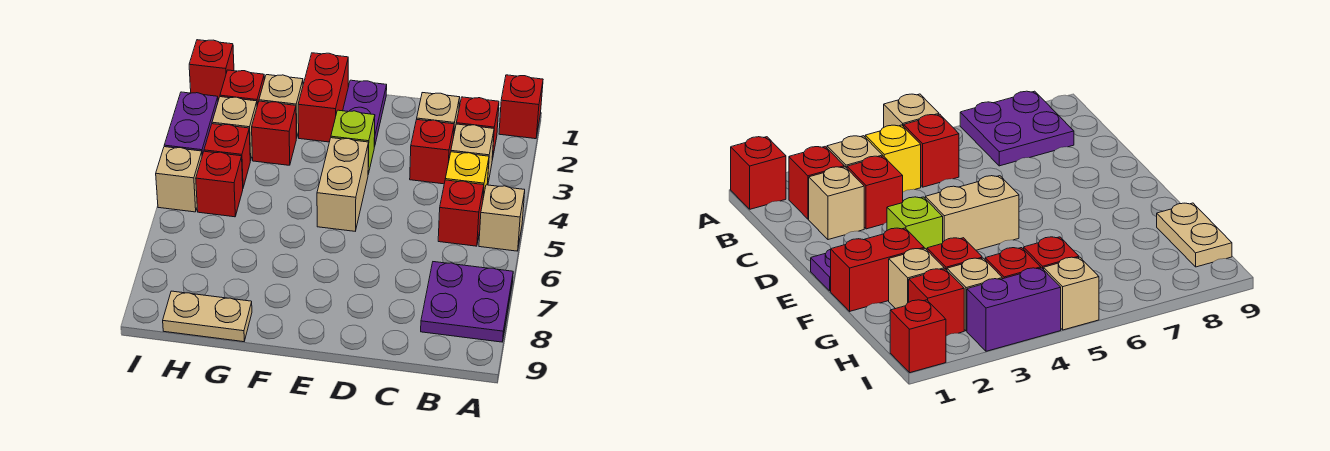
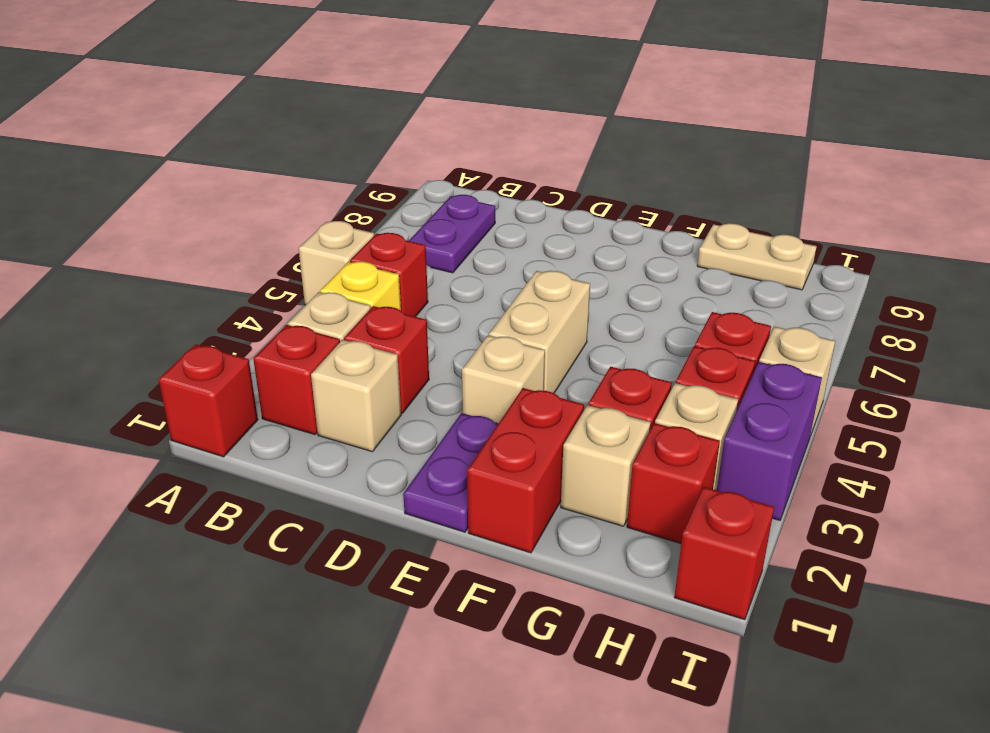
purple plate A7:B8 level 1 -> purple plate B7:B8 level 1
lime brick E3 level 1 -> tan brick E3 level 1

